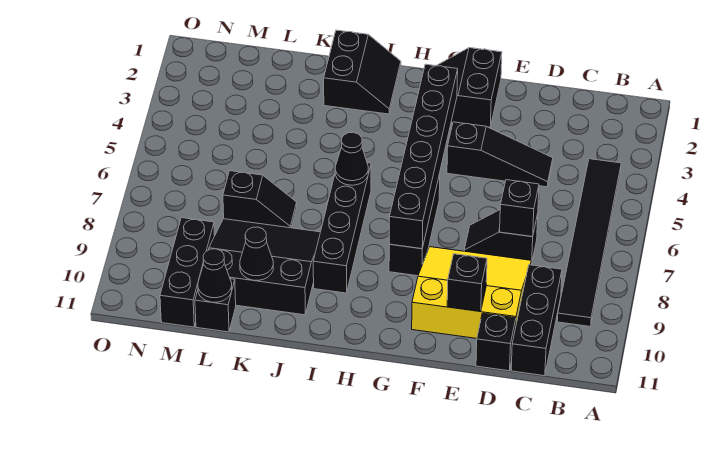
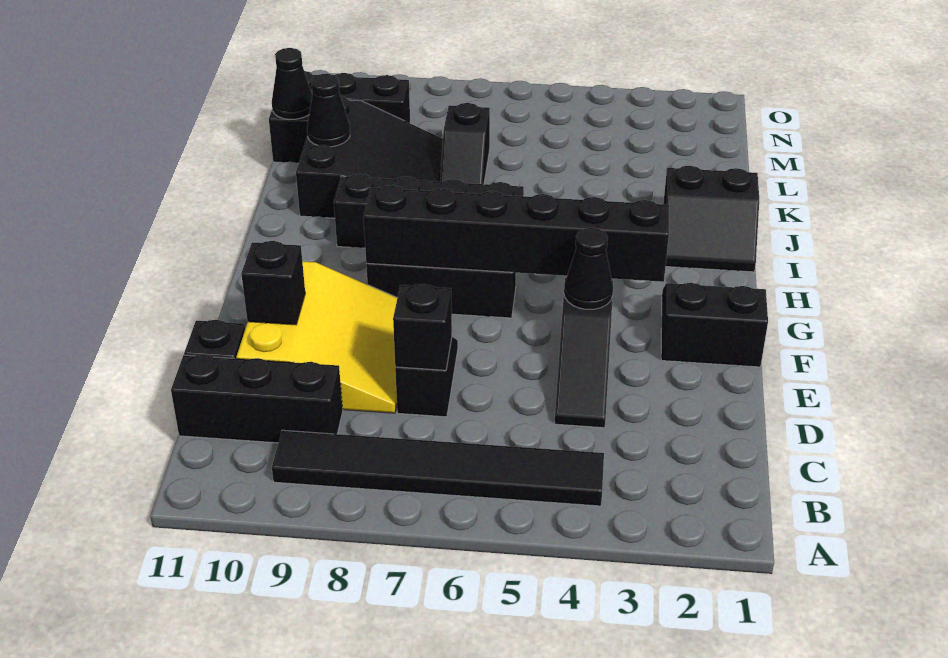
black cone I6 level 2 -> black cone F4 level 2

